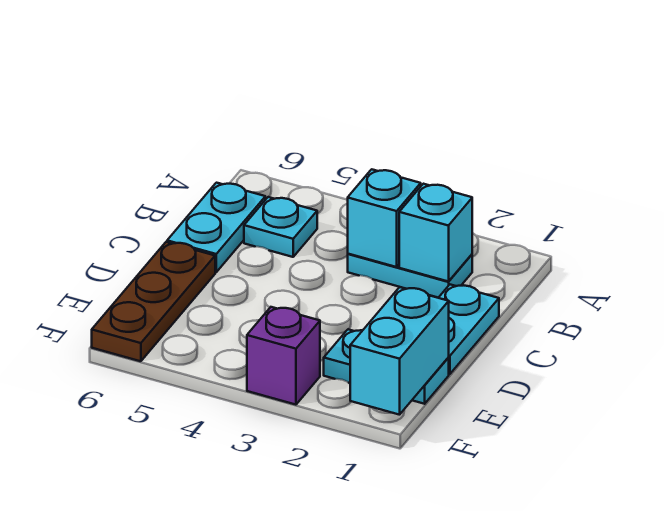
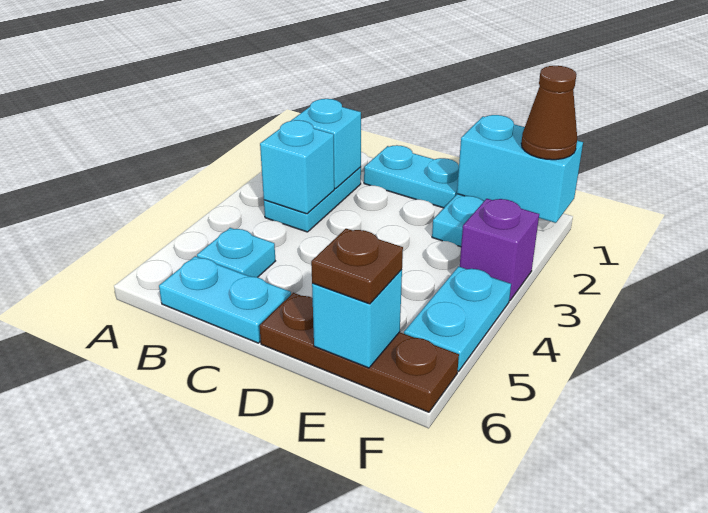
none -> cyan brick E6 level 2
none -> brown plate E6 level 3
none -> brown cone F1 level 3
none -> cyan plate F4:F5 level 1

